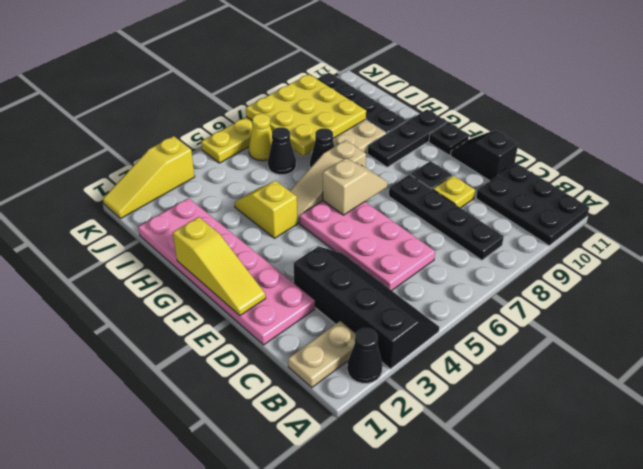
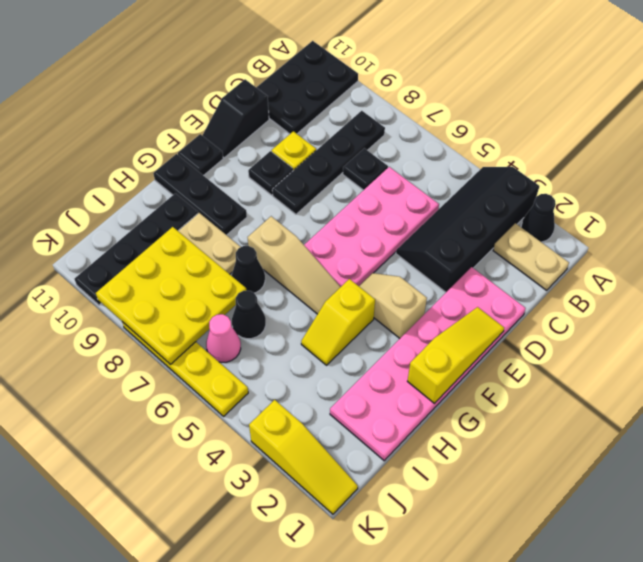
none -> black plate C7 level 1
tan slope F6:F7 level 2 top 6 -> tan slope F3:F4 level 1 top 3
yellow cone J6 level 1 -> pink cone J6 level 1

